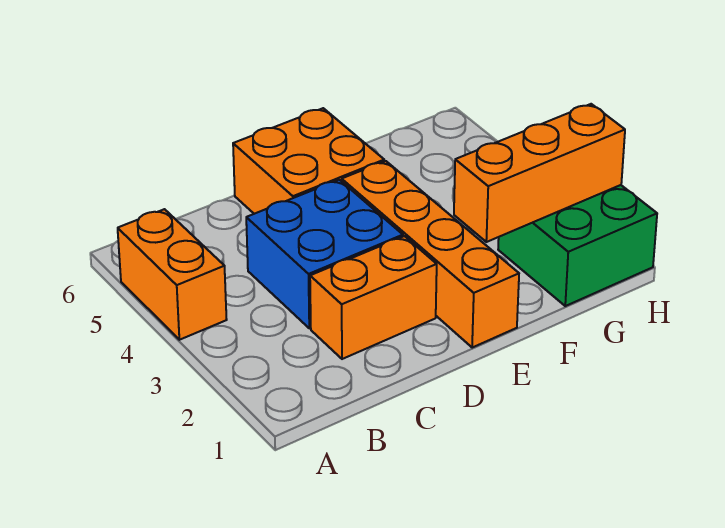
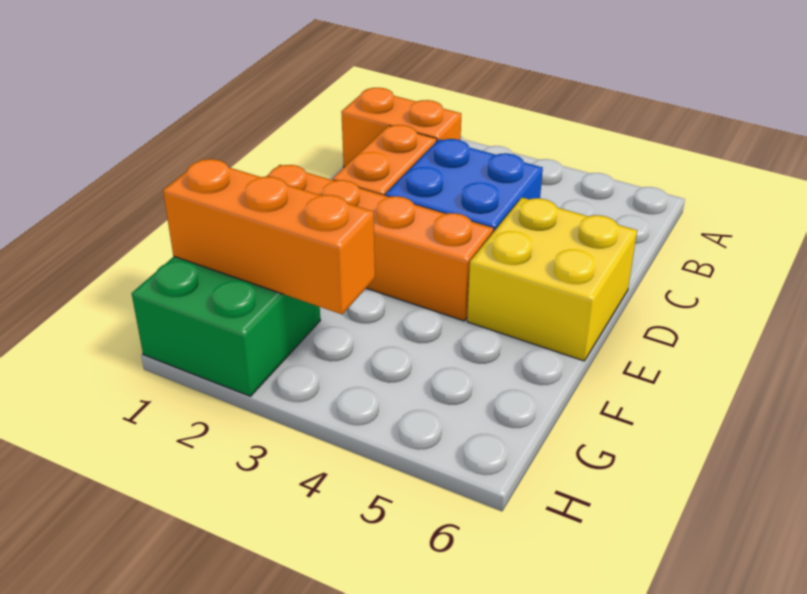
orange brick A4:A5 level 1 -> orange brick B1:B2 level 1
orange brick D5:E6 level 1 -> yellow brick D5:E6 level 1
orange brick F2:H2 level 2 -> orange brick G1:G3 level 2

